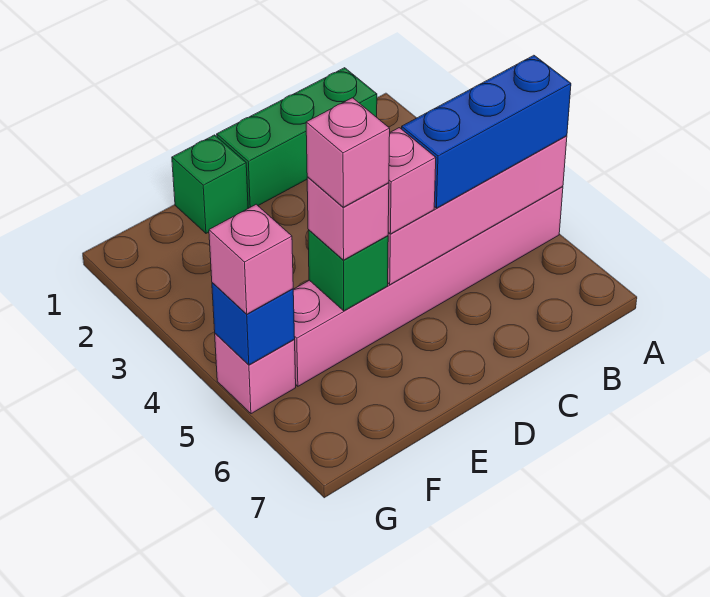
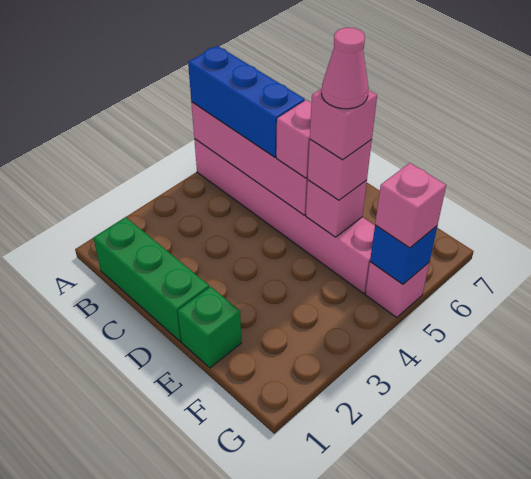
green brick E5 level 2 -> pink brick E5 level 2
none -> pink cone E5 level 5

